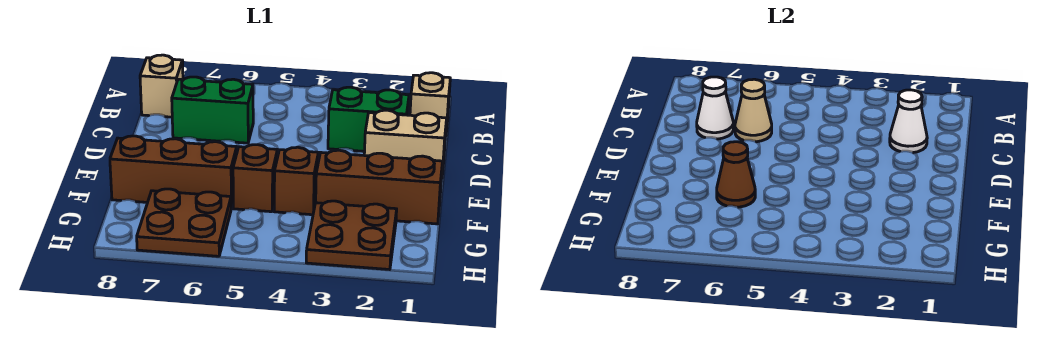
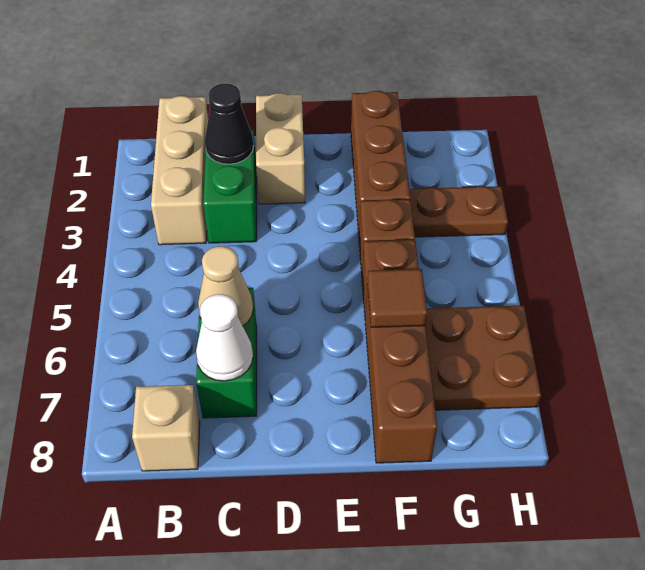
tan brick B1 level 1 -> tan brick B1:B3 level 1
white cone C2 level 2 -> black cone C2 level 2
brown cone F6 level 2 -> brown tile F6 level 2
brown plate G2:H3 level 1 -> brown plate G3:H3 level 1

